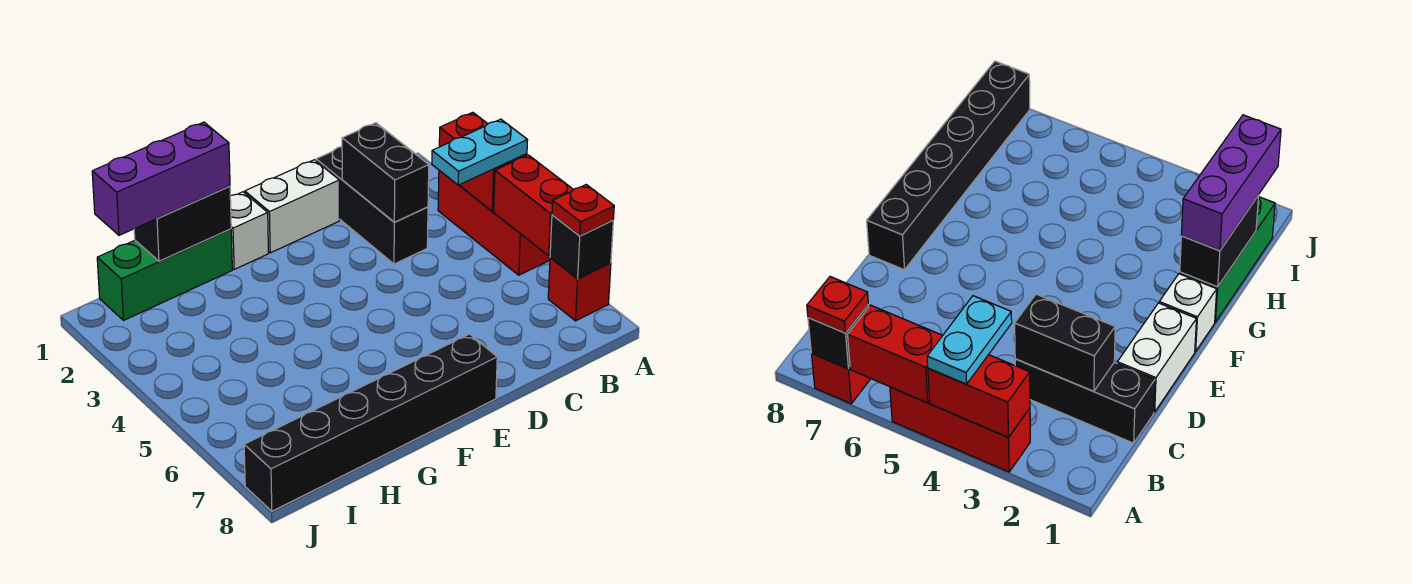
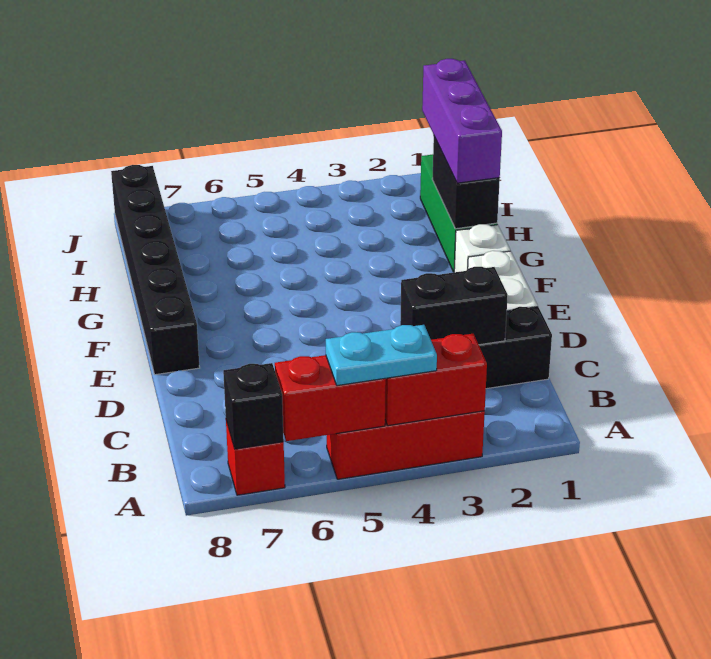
cyan plate A4:B4 level 3 -> cyan plate A4:A5 level 3
red plate A7 level 3 -> none

